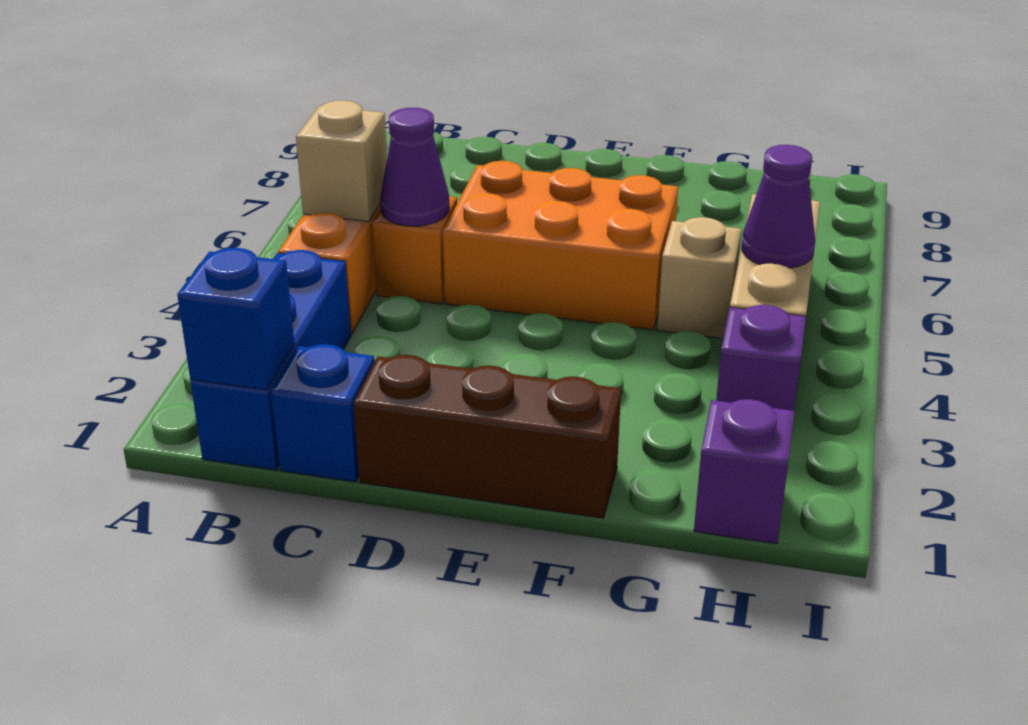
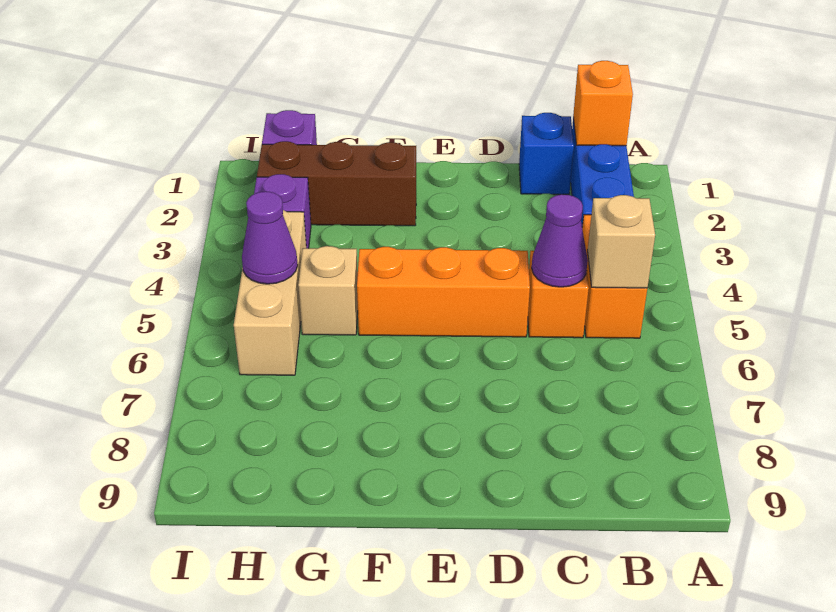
blue brick B1 level 2 -> orange brick B1 level 2
brown brick D1:F1 level 1 -> brown brick F2:H2 level 1
orange brick D5:F6 level 1 -> orange brick D5:F5 level 1

